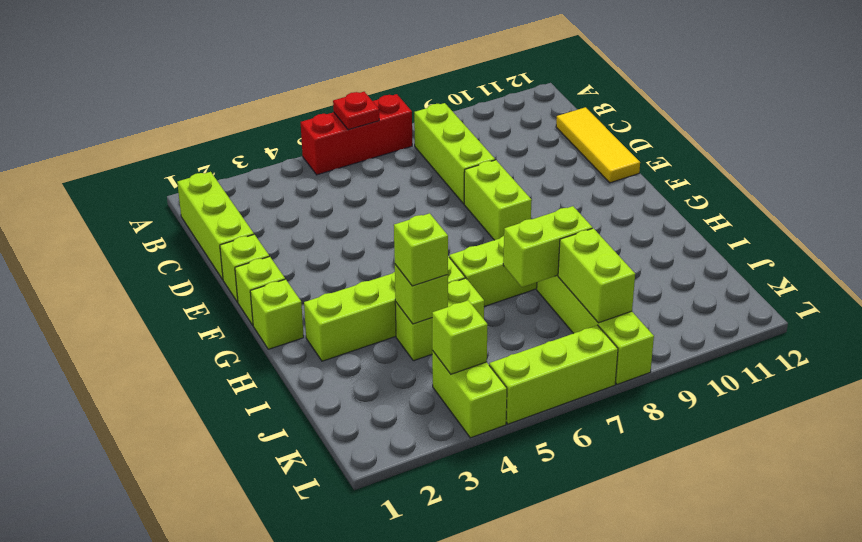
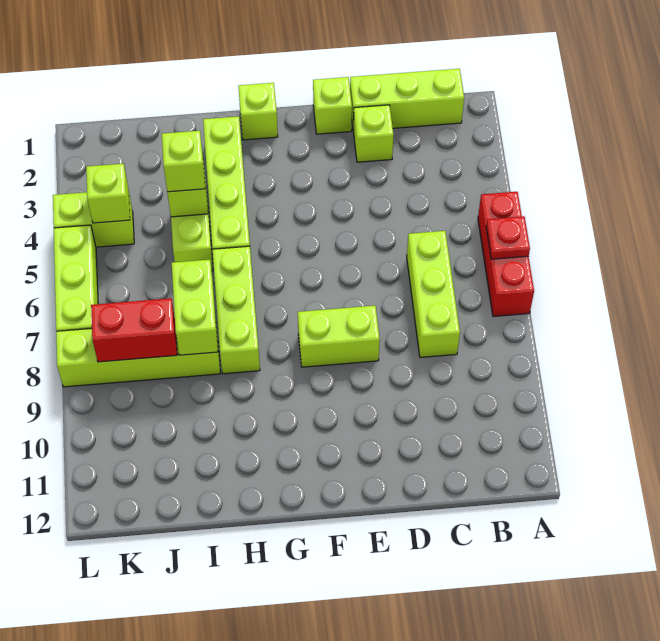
lime brick B8:D8 level 1 -> lime brick C6:C8 level 1
yellow tile C12:E12 level 1 -> none
lime brick F1 level 1 -> lime brick D2 level 1
lime brick J8:K8 level 2 -> red brick J8:K8 level 2

